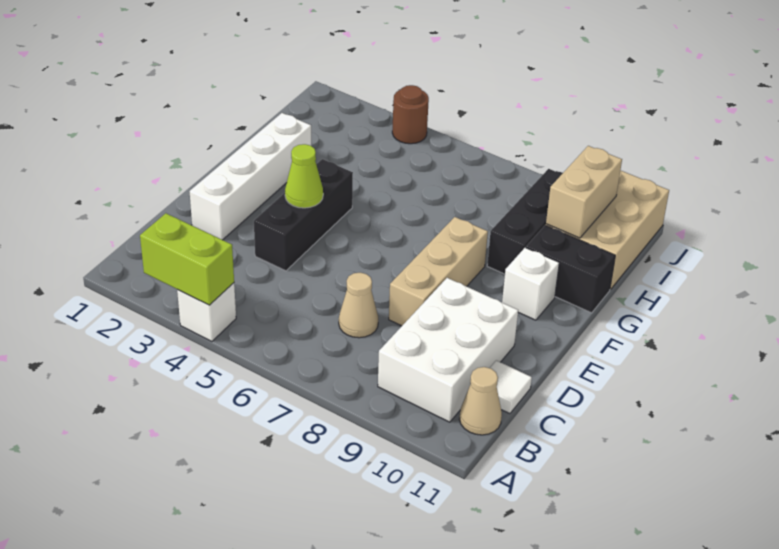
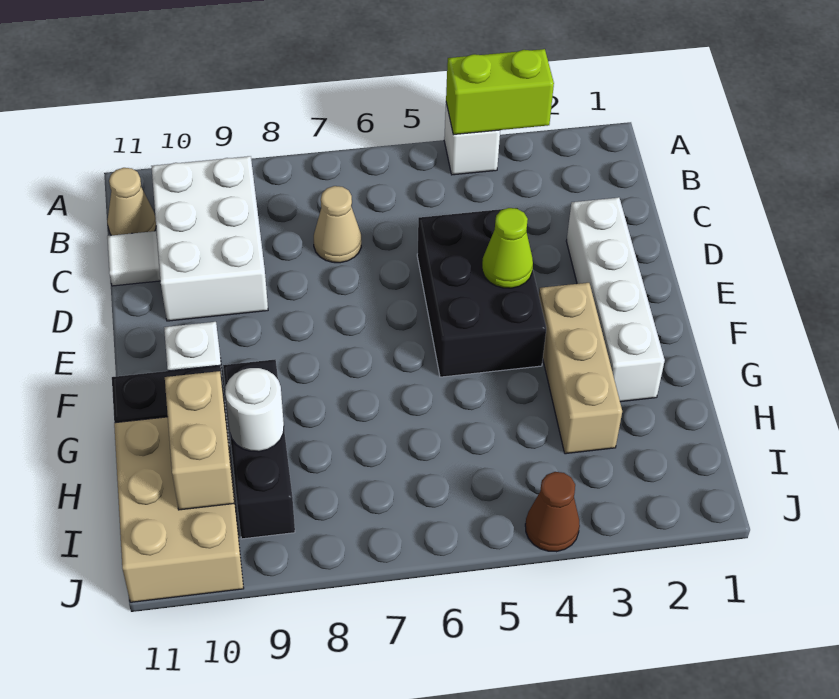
black brick D4:F4 level 1 -> black brick D4:F5 level 1
tan brick D8:F8 level 1 -> tan brick F3:H3 level 1
none -> white round brick H9 level 2
brown round brick J4 level 1 -> brown cone J4 level 1

